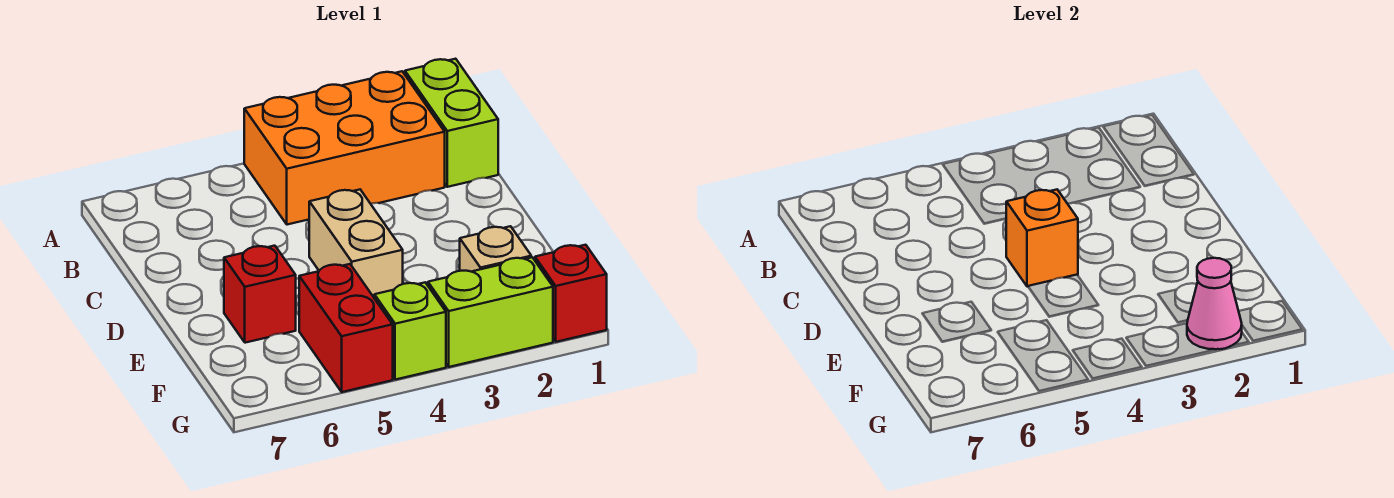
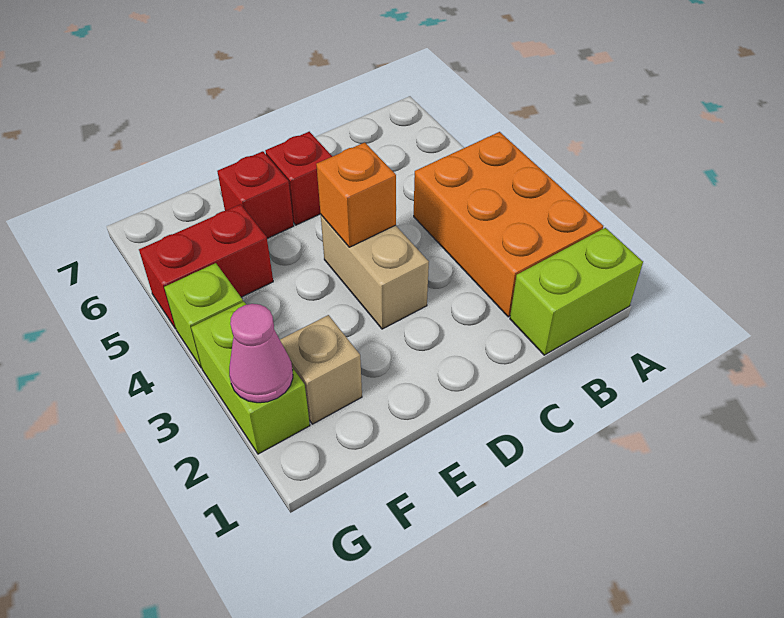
tan brick D4:E4 level 1 -> tan brick D3:D4 level 1
red brick G1 level 1 -> red brick D6 level 1

